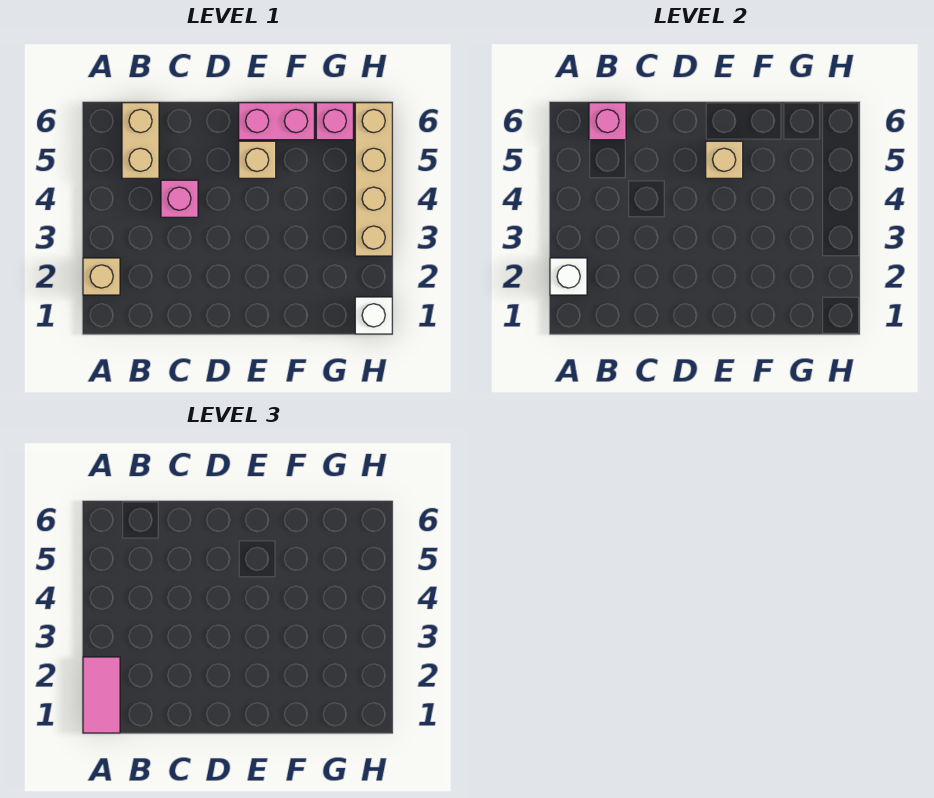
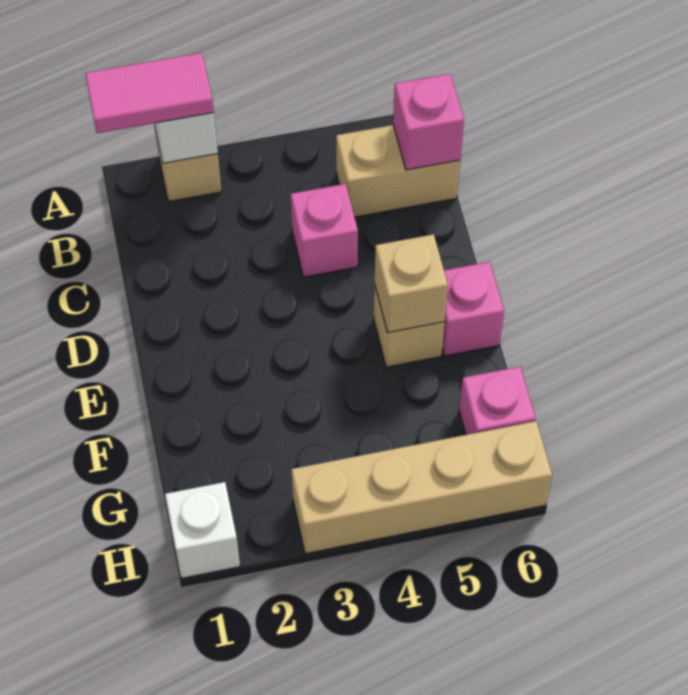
pink brick E6:F6 level 1 -> pink brick E6 level 1

